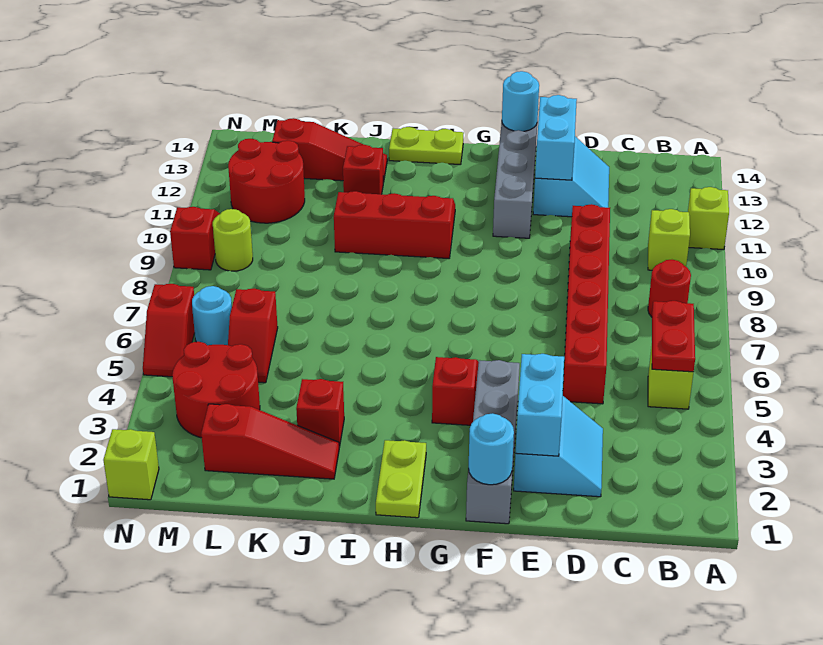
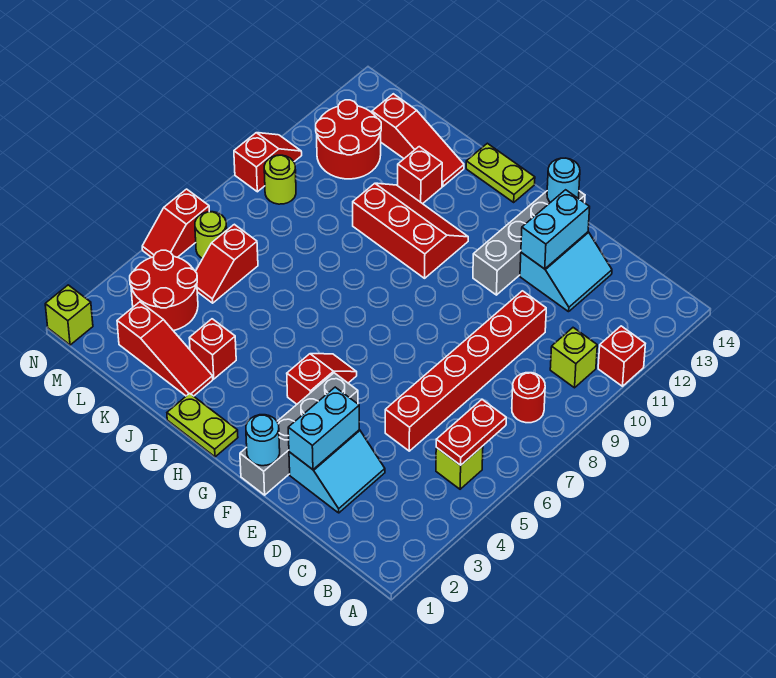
lime brick A11 level 1 -> red brick A11 level 1
lime plate H1:H2 level 1 -> lime plate H1:I1 level 1
cyan round brick M6 level 1 -> lime round brick M6 level 1

